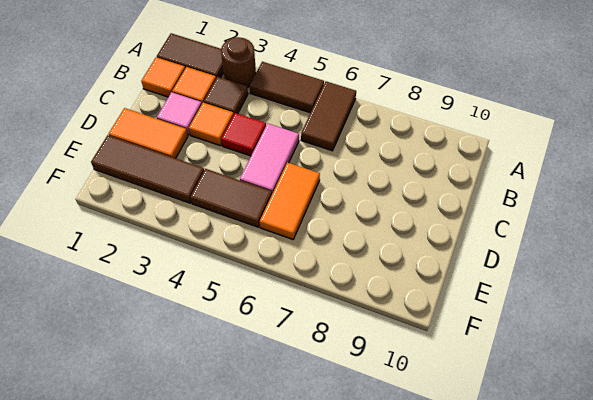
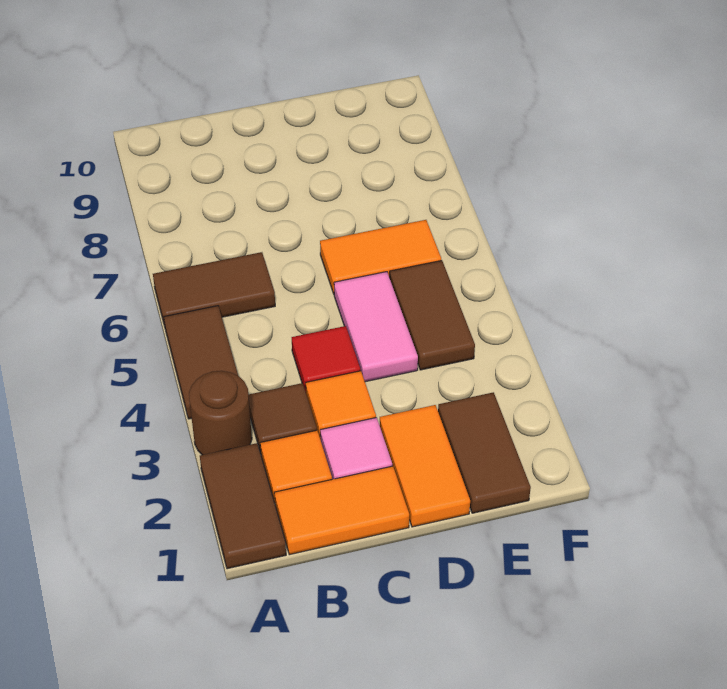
orange tile B1 level 1 -> orange tile B1:C1 level 1
pink tile C5:D5 level 1 -> pink tile D4:D5 level 1
brown tile E1:E3 level 1 -> brown tile E1:E2 level 1

